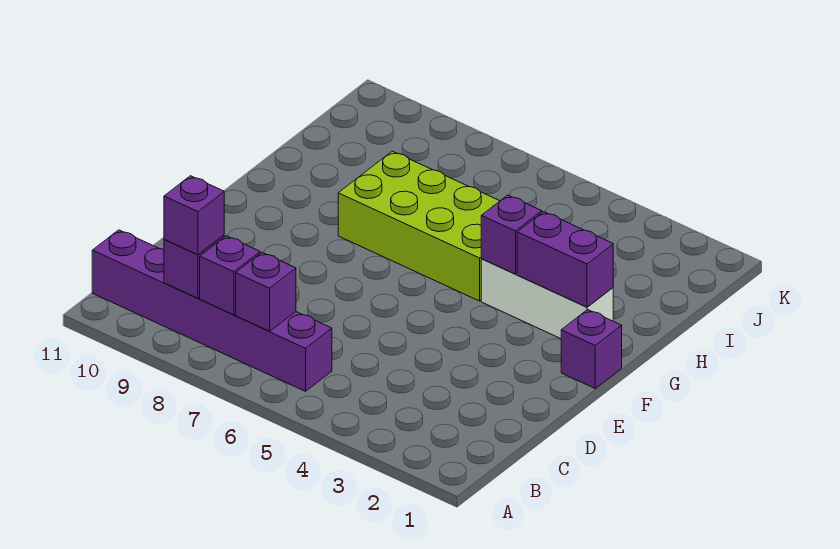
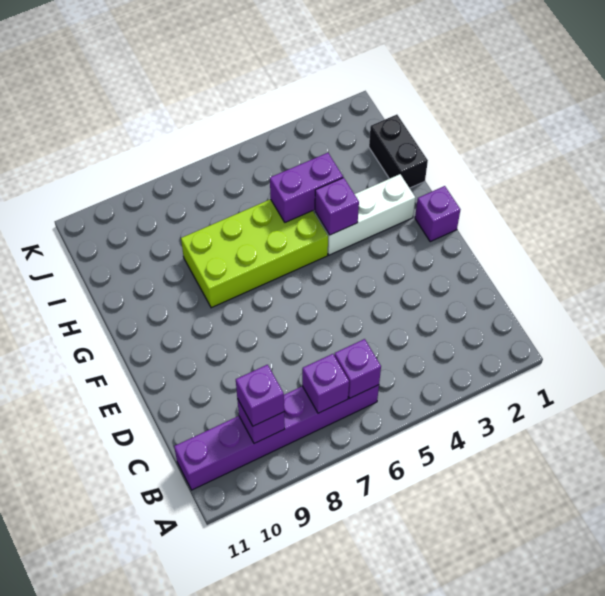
purple brick B8 level 2 -> purple brick B6 level 2
purple brick G2:G3 level 2 -> purple brick H4:H5 level 2
none -> black brick H1:I1 level 1

